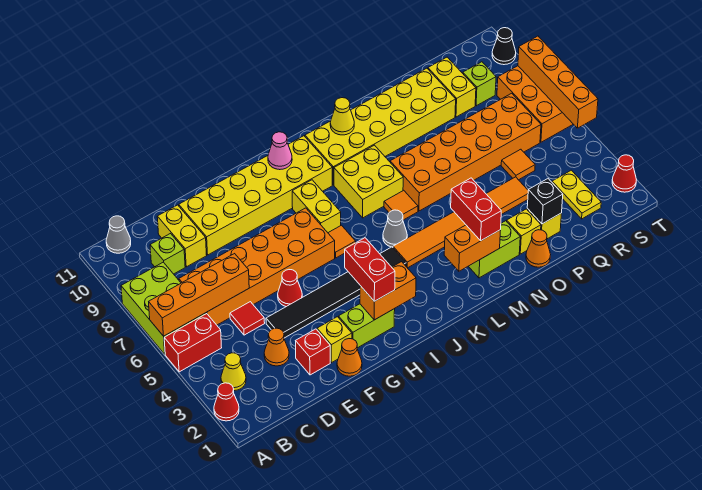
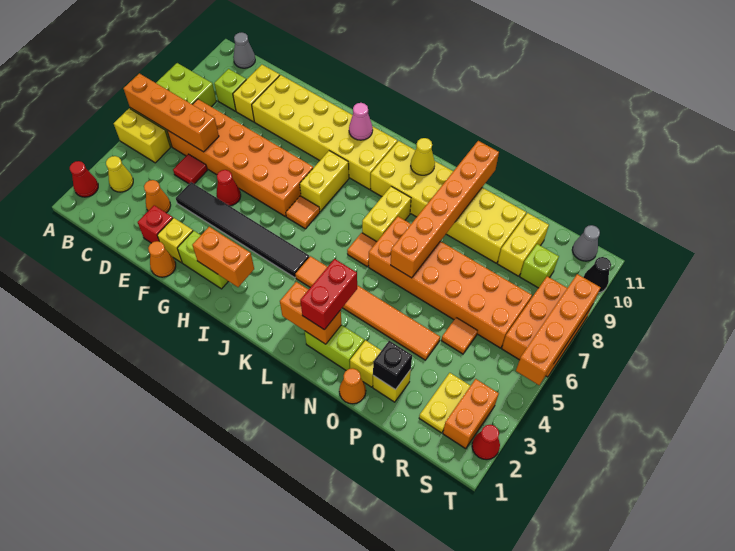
red brick A5:B5 level 1 -> yellow brick A5:B5 level 1
red brick H2:H3 level 3 -> none
grey cone K5 level 1 -> grey cone S11 level 1
yellow brick K7:L8 level 1 -> yellow brick L7:L8 level 1
none -> orange brick N6:N11 level 2
none -> orange brick S2:S3 level 1

